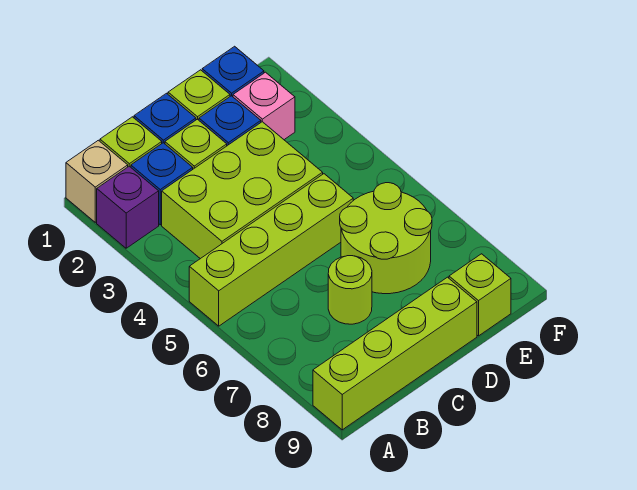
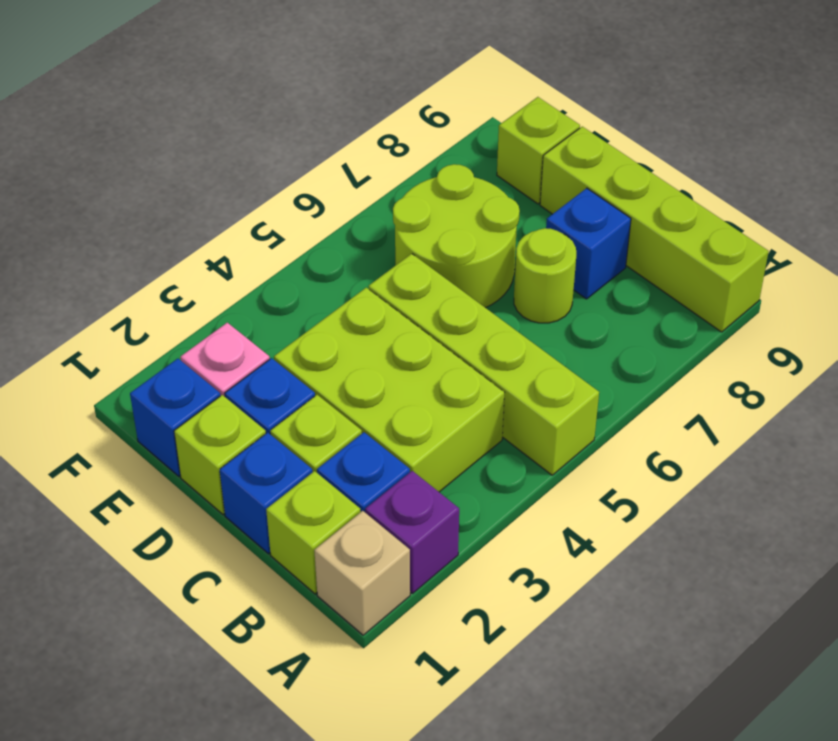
none -> blue brick C8 level 1

